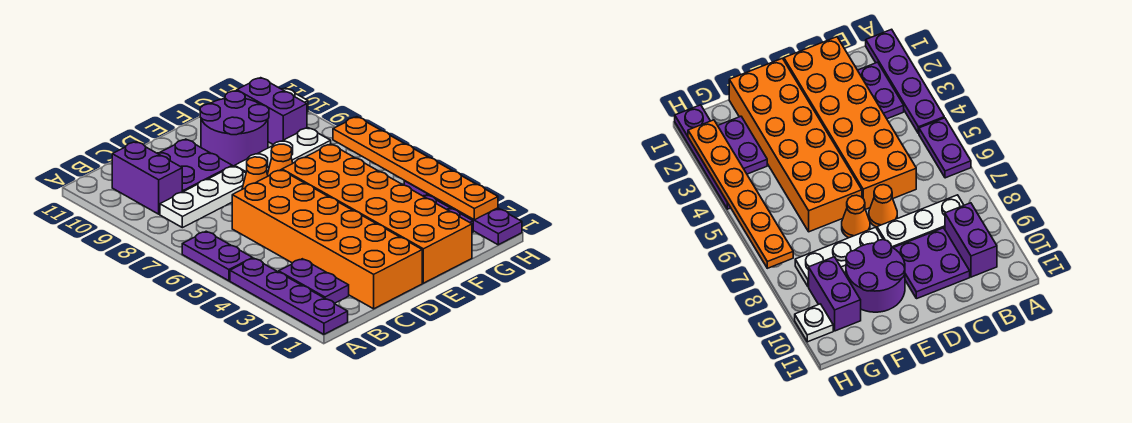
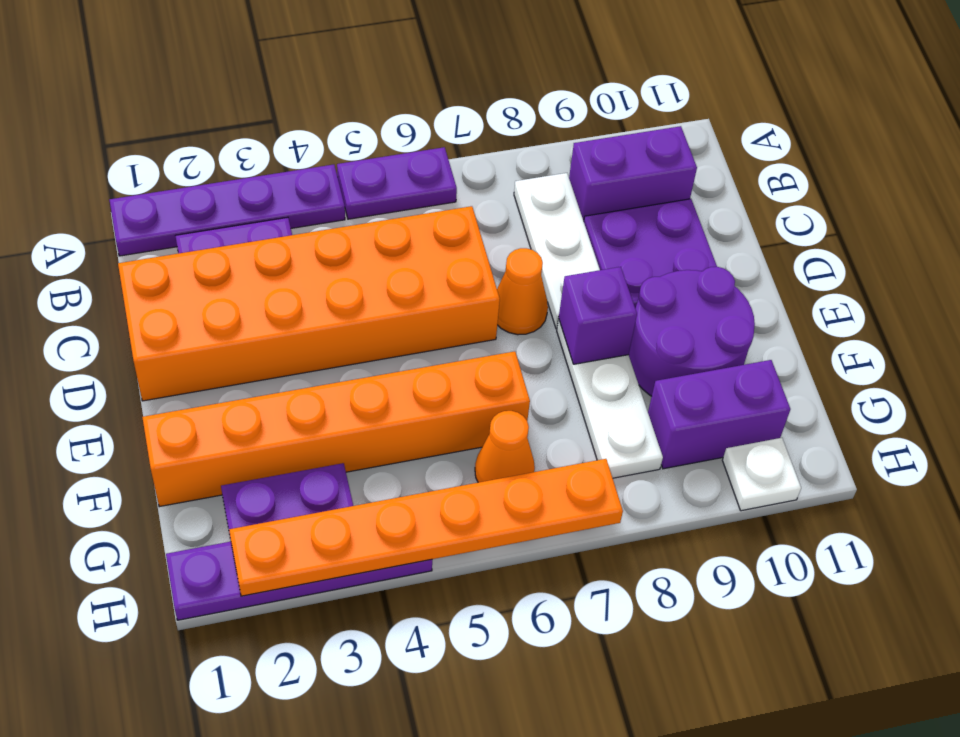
orange brick E1:F6 level 1 -> orange brick F1:F6 level 1
orange cone E7 level 1 -> orange cone G6 level 1
none -> purple brick E8 level 2

